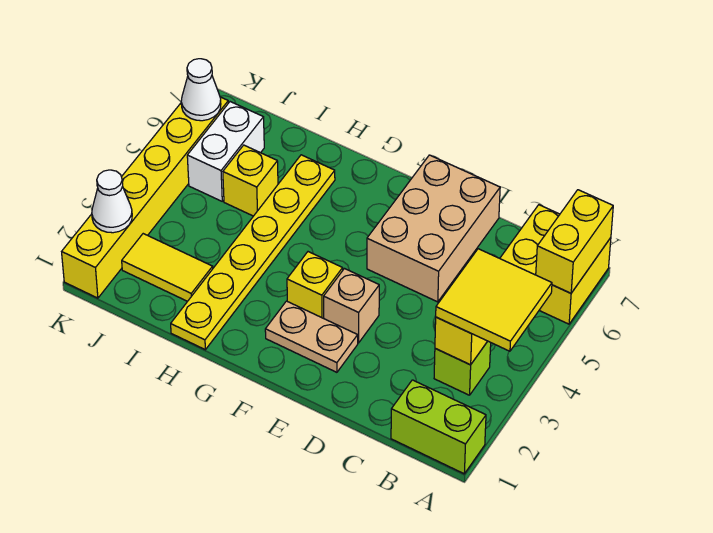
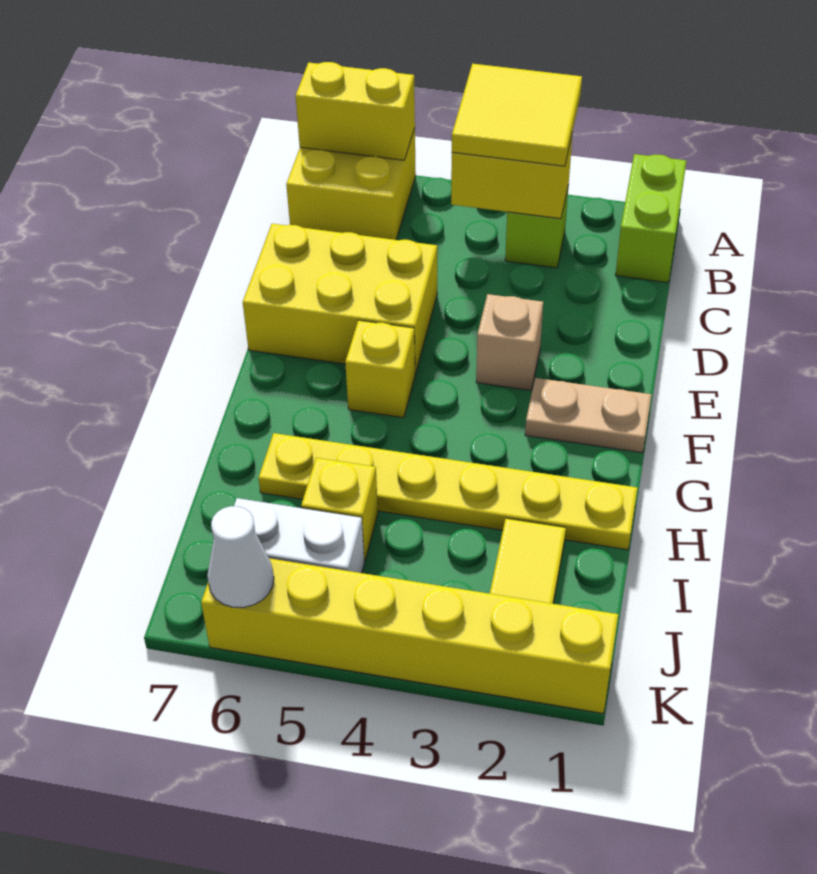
tan brick D5:E7 level 1 -> yellow brick D5:E7 level 1
tan plate E2:F2 level 1 -> tan plate F1:F2 level 1
yellow brick F3 level 1 -> yellow brick F5 level 1
white cone K2 level 2 -> none

